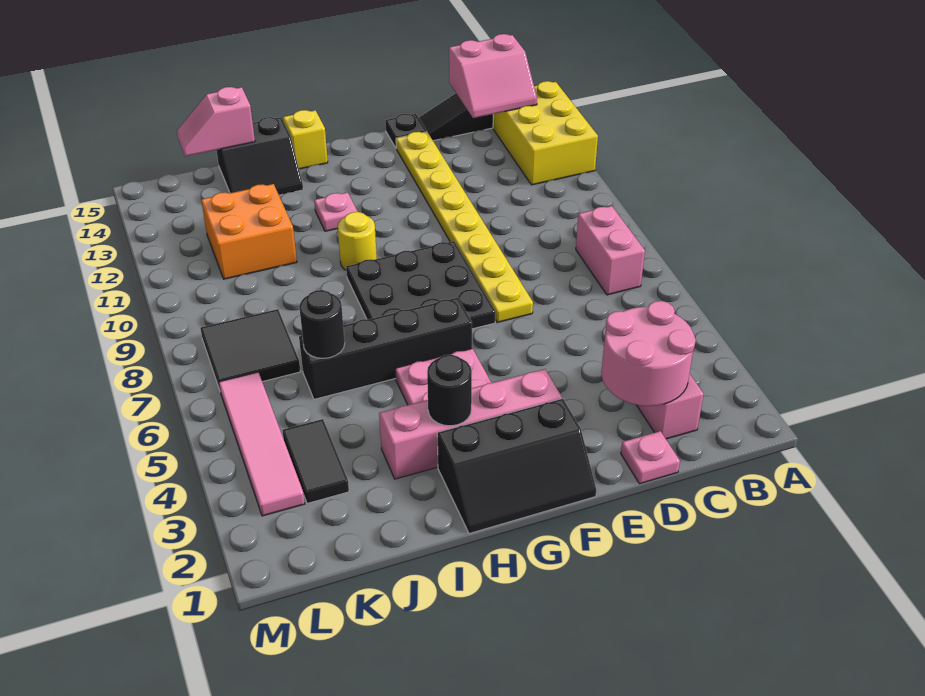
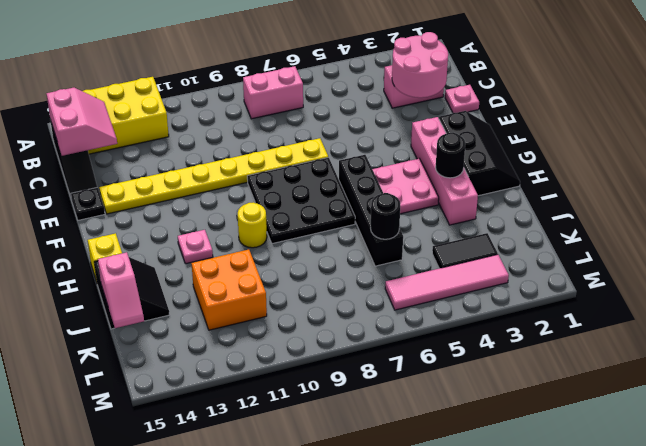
black tile K7:L8 level 1 -> none

